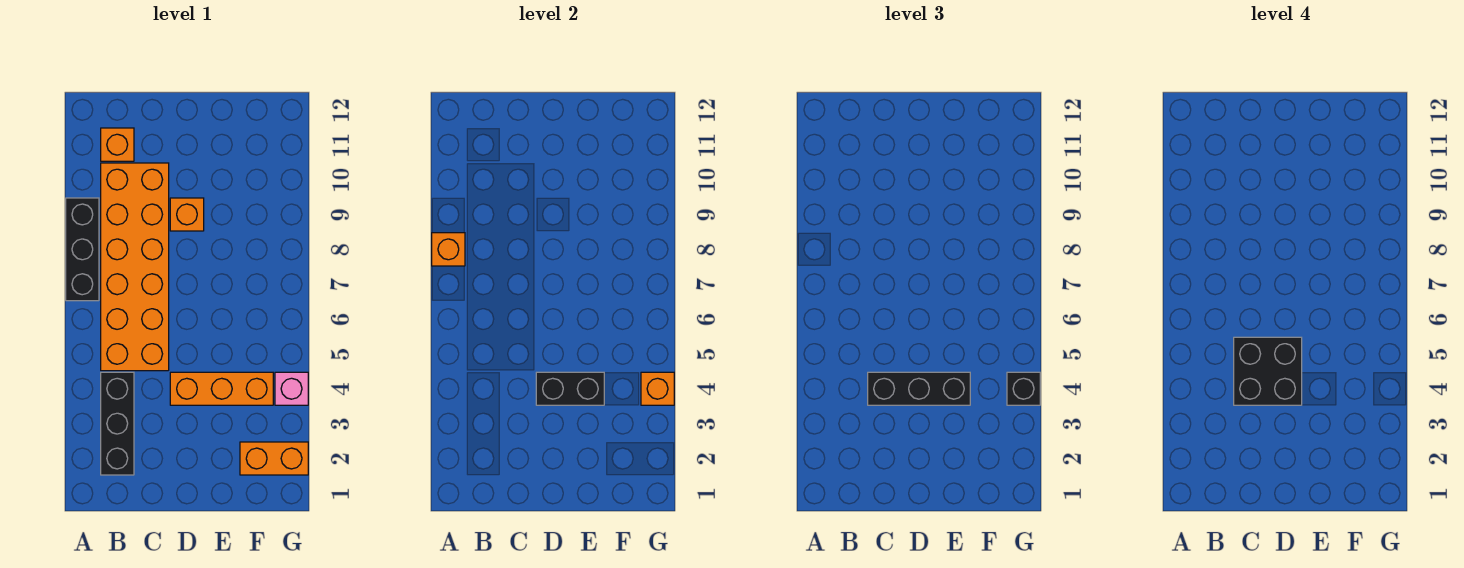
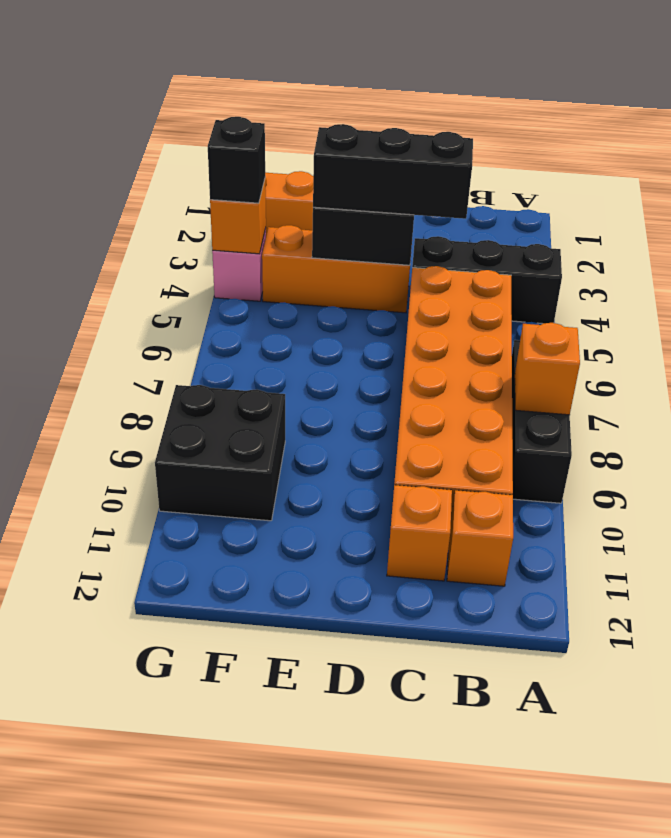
black brick B2:B4 level 1 -> black brick A4:C4 level 1
black brick C4:D5 level 4 -> black brick F9:G10 level 1
orange brick D9 level 1 -> orange brick C11 level 1

